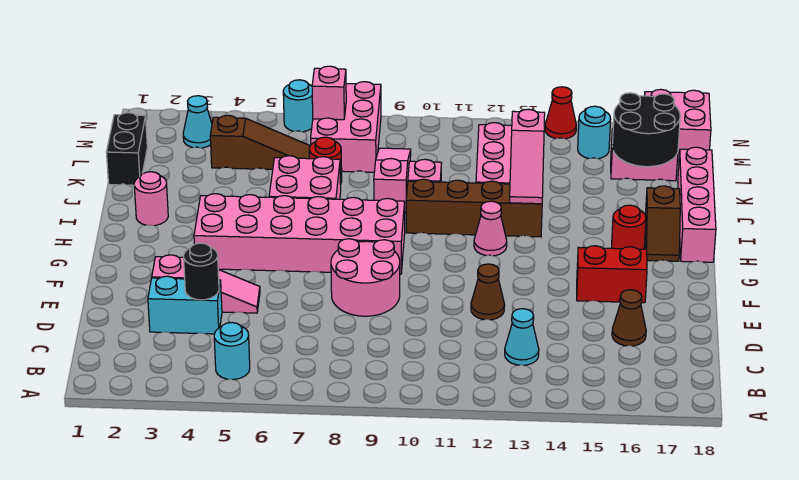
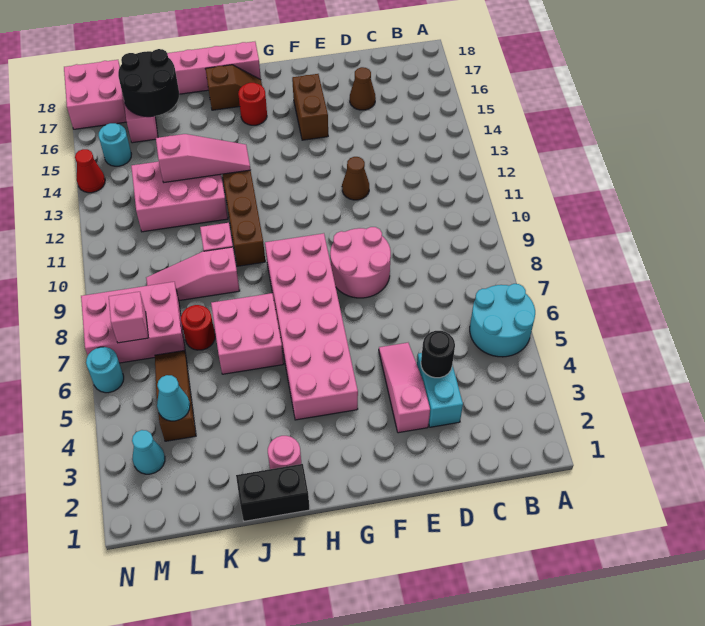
cyan round brick B5 level 1 -> cyan round brick A5:B6 level 1
cyan cone C13 level 1 -> cyan cone L4 level 2
red brick F15:F16 level 1 -> brown brick F15:F16 level 1
pink cone H12 level 1 -> none
black brick K1:L1 level 1 -> black brick I1:J1 level 1

